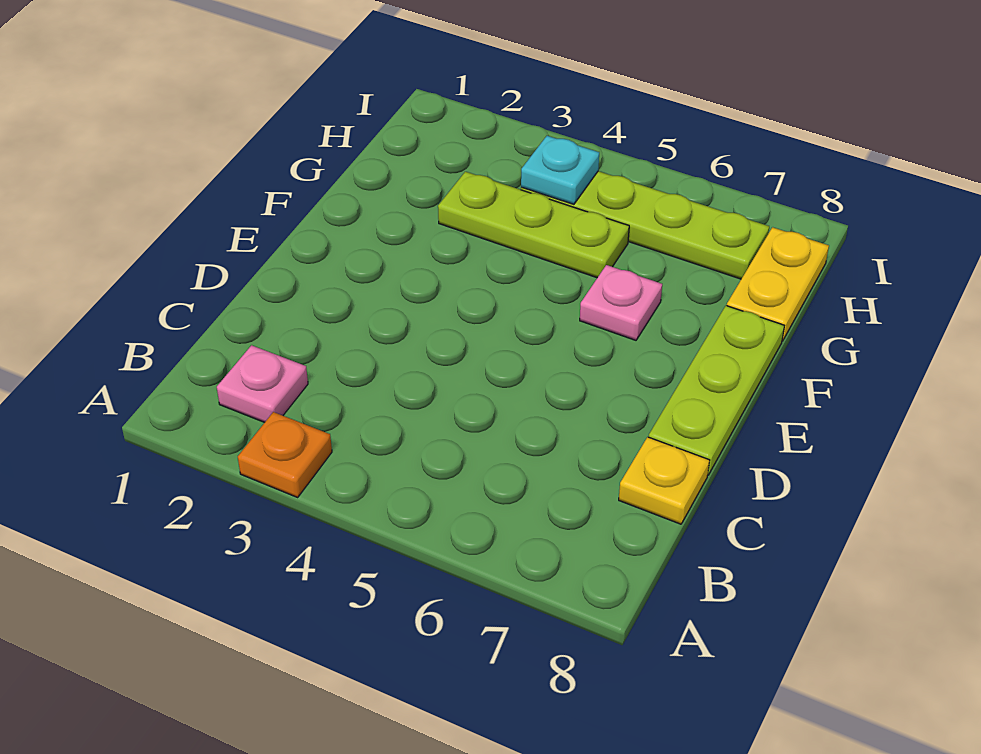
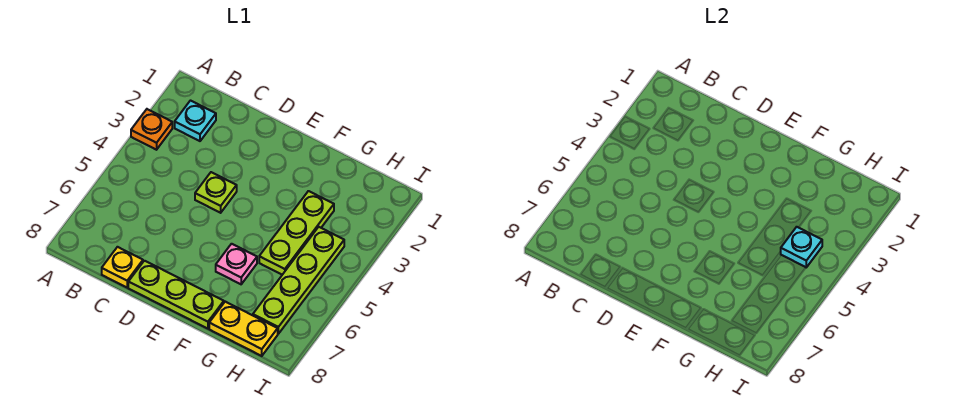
pink plate B2 level 1 -> cyan plate B2 level 1
none -> lime plate D4 level 1

